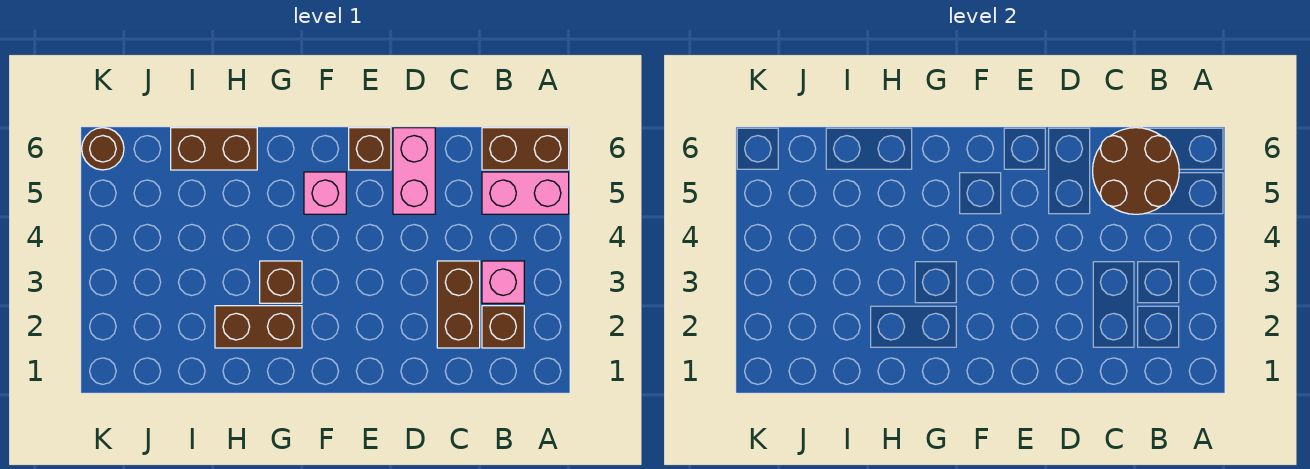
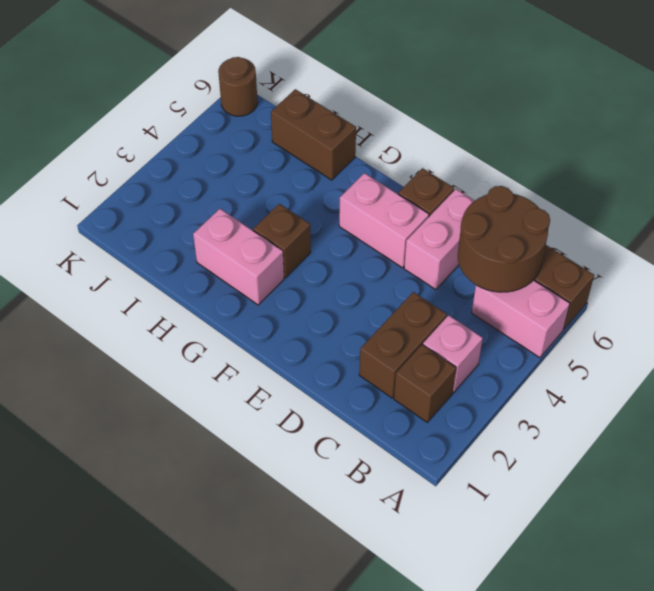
pink brick F5 level 1 -> pink brick E5:F5 level 1
brown brick G2:H2 level 1 -> pink brick G2:H2 level 1

